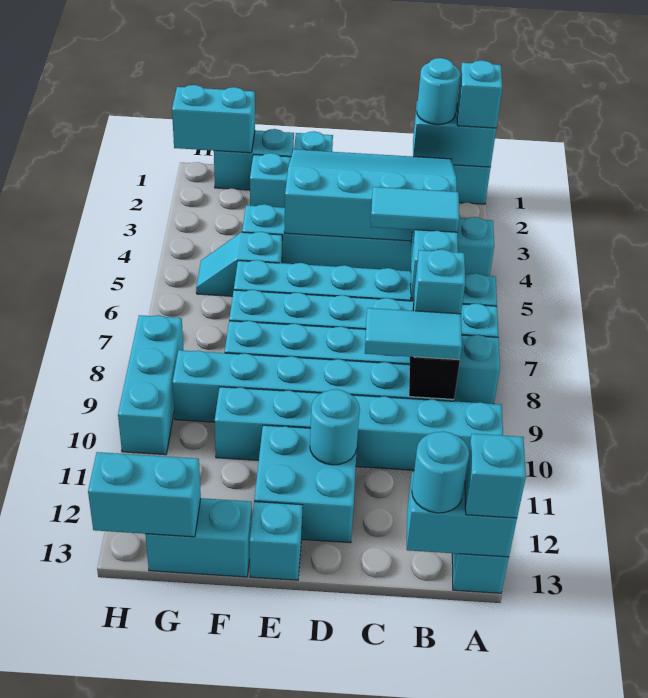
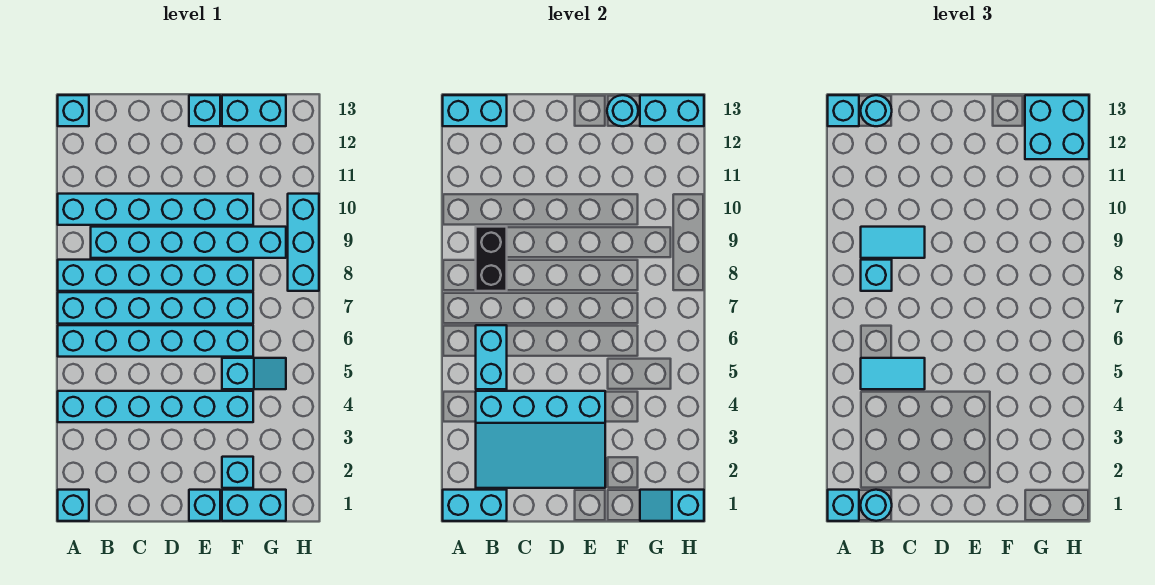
cyan brick D11:E12 level 1 -> cyan brick G12:H13 level 3
cyan round brick D11 level 2 -> cyan round brick F13 level 2
cyan brick G1:H1 level 2 -> cyan slope G1:H1 level 2 top H

